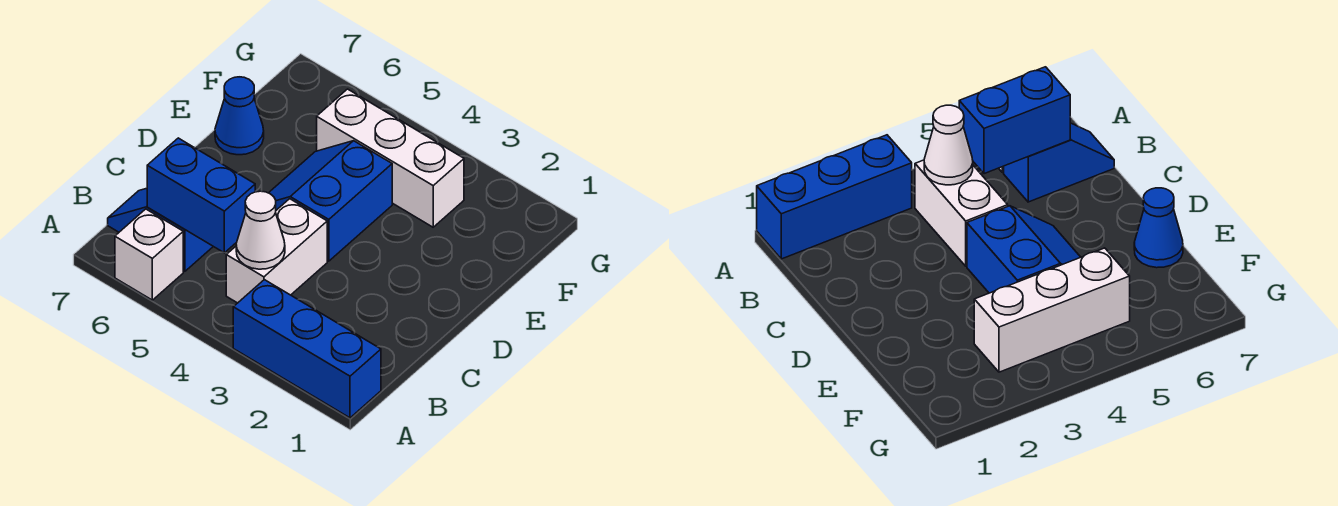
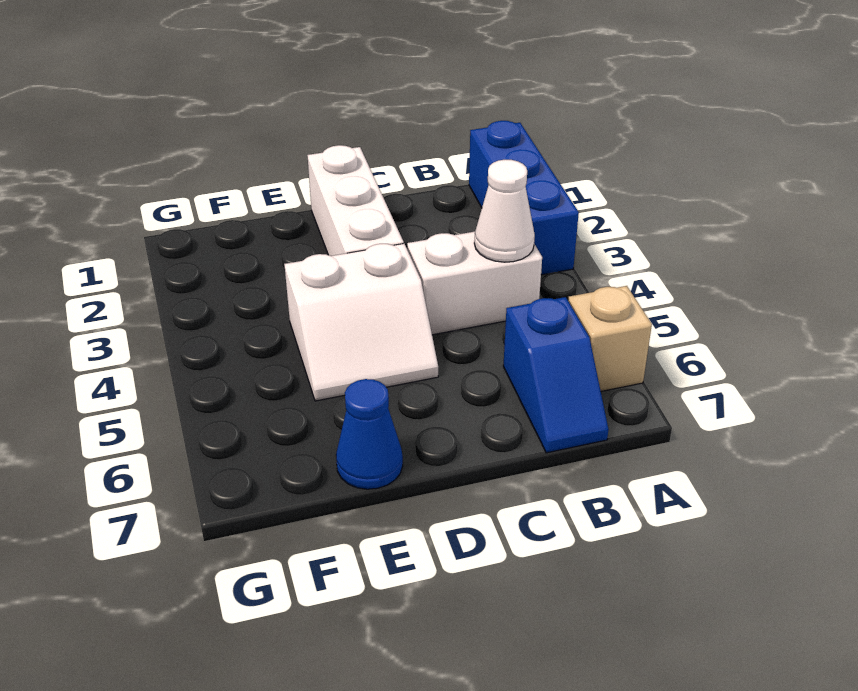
white brick A6 level 1 -> tan brick A6 level 1
blue brick B5:B6 level 2 -> none
blue slope D4:E5 level 1 top 4 -> white slope D4:E5 level 1 top 4
white brick F3:F5 level 1 -> white brick D1:D3 level 1

